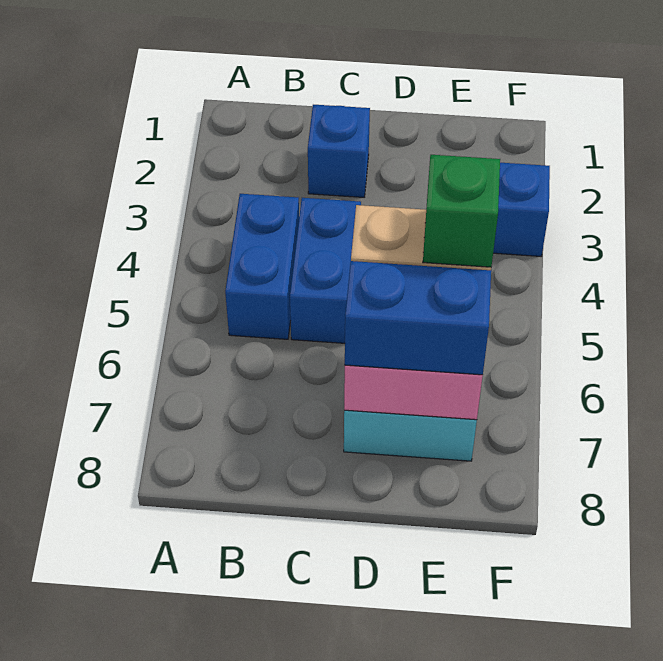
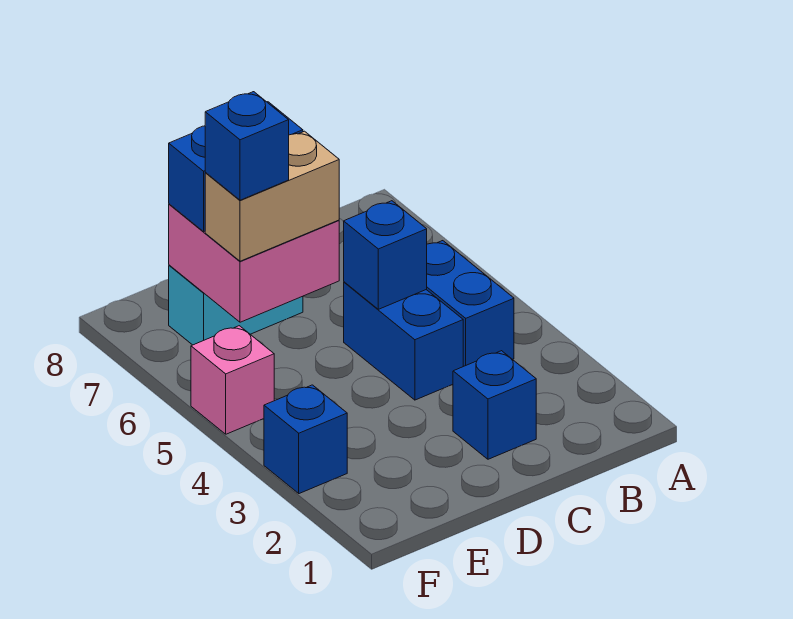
none -> blue brick C5 level 2
green brick E6 level 4 -> blue brick E6 level 4
none -> pink brick F5 level 1

